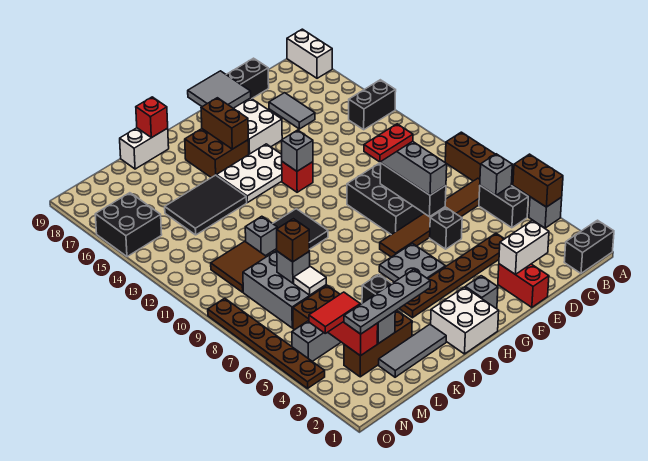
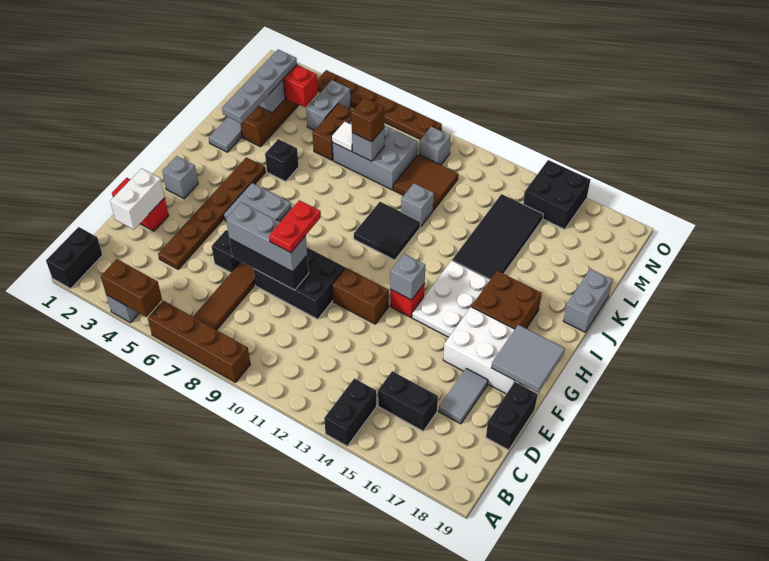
white brick A18:A19 level 1 -> none
black brick B5:B6 level 1 -> black brick C15:C16 level 1
grey brick B6 level 2 -> grey brick N10 level 1
grey tile D16:D17 level 1 -> grey tile D17:E17 level 1
white brick H1:I2 level 1 -> none
brown brick H16:H17 level 2 -> brown brick F11:F12 level 1
black tile J14:L15 level 1 -> black tile J14:M15 level 1
white brick J19:K19 level 1 -> grey brick J19:K19 level 1
red brick J19 level 2 -> none
red tile M4:N4 level 3 -> none

